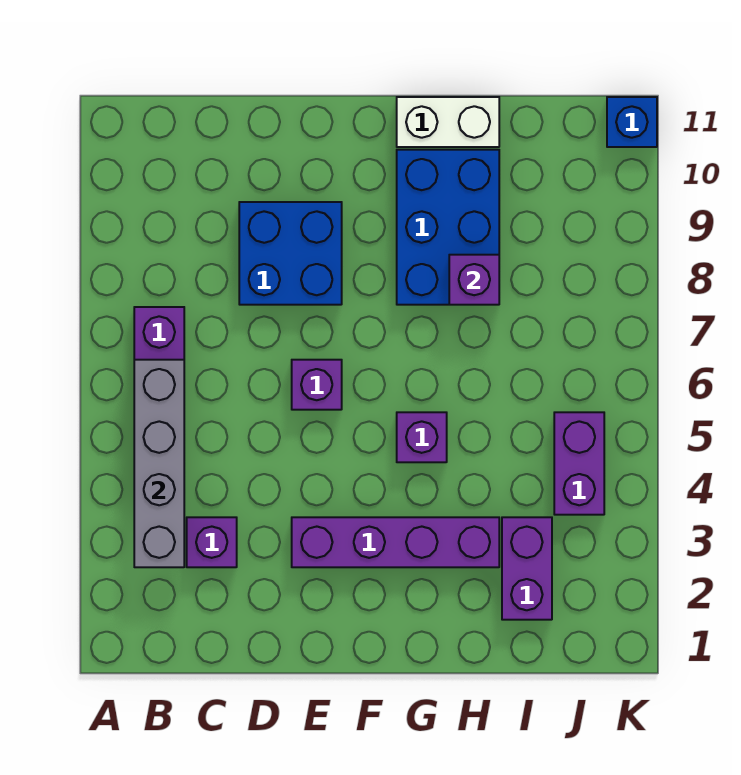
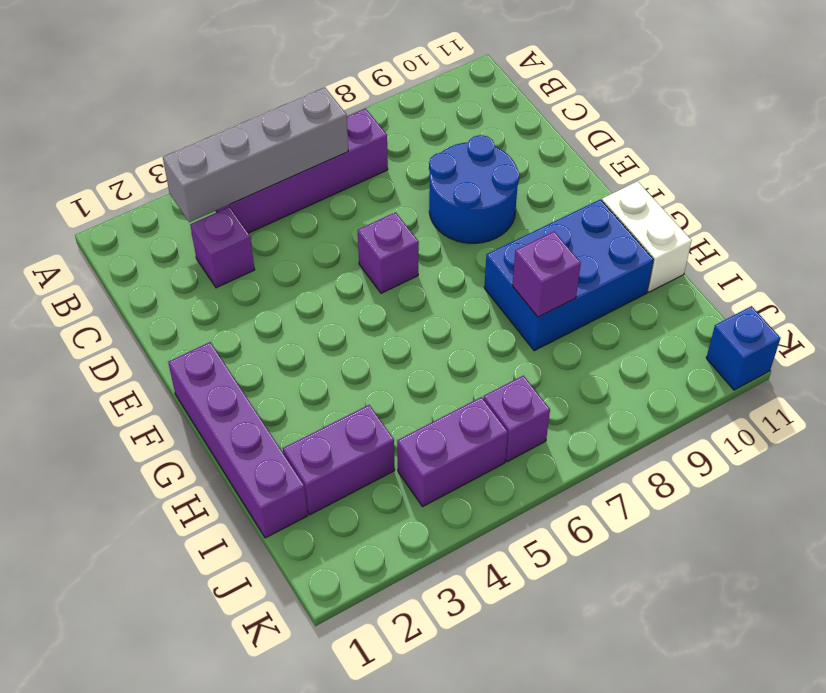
blue brick D8:E9 level 1 -> blue round brick D8:E9 level 1
purple brick E3:H3 level 1 -> purple brick F1:I1 level 1
purple brick G5 level 1 -> purple brick J6 level 1

